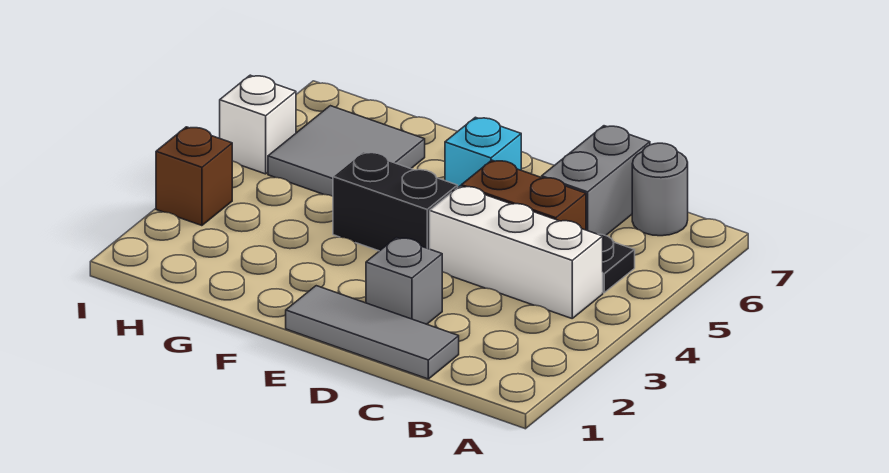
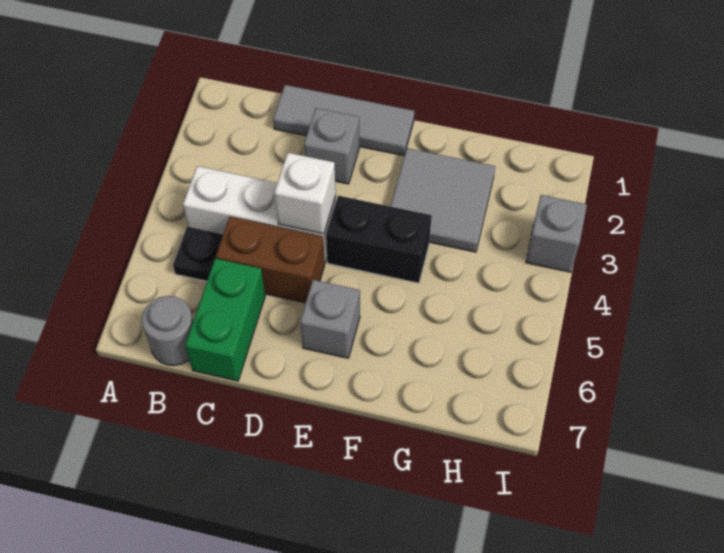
grey brick C6:C7 level 1 -> green brick C6:C7 level 1
cyan brick E6 level 1 -> grey brick E6 level 1
grey tile G5:H6 level 1 -> grey tile F2:G3 level 1
brown brick I3 level 1 -> grey brick I3 level 1
white brick I5 level 1 -> white brick D4 level 2

